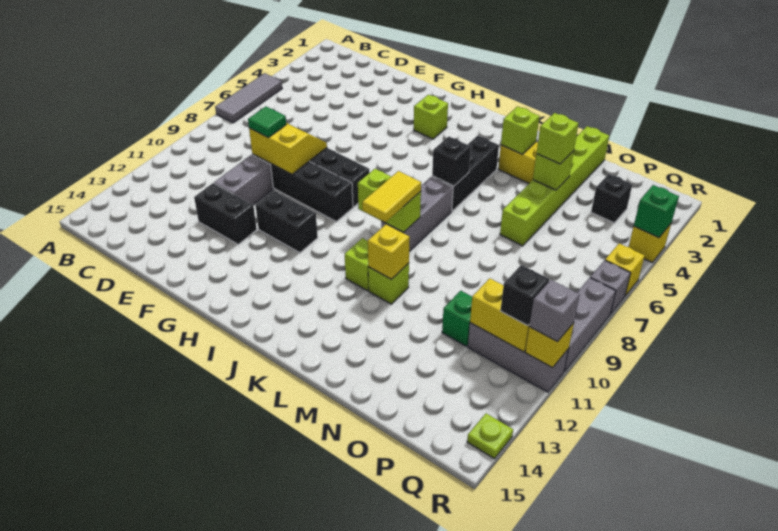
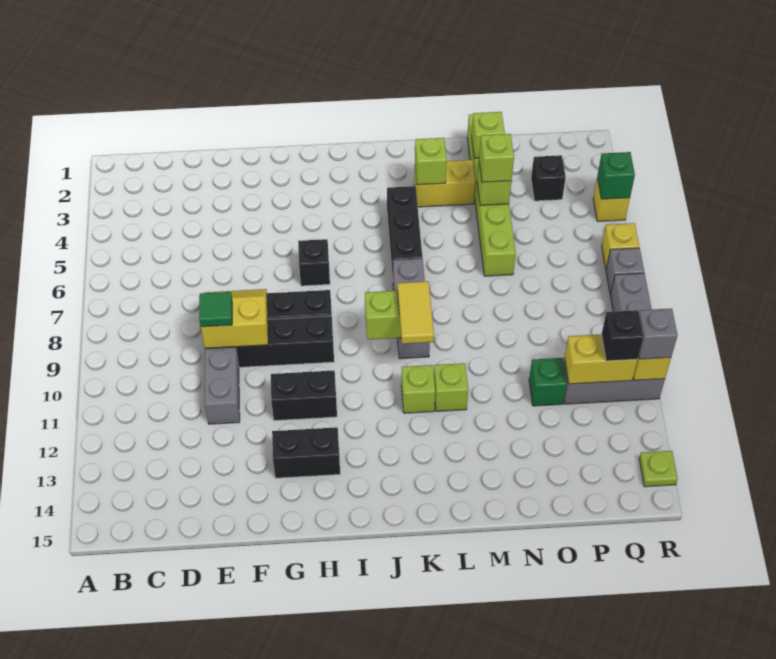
grey tile A5:A7 level 1 -> none
black brick E12:F12 level 1 -> black brick G13:H13 level 1
lime brick H3 level 1 -> lime brick N2 level 2
black brick K6 level 2 -> black brick H6 level 1
yellow brick L11 level 2 -> none

